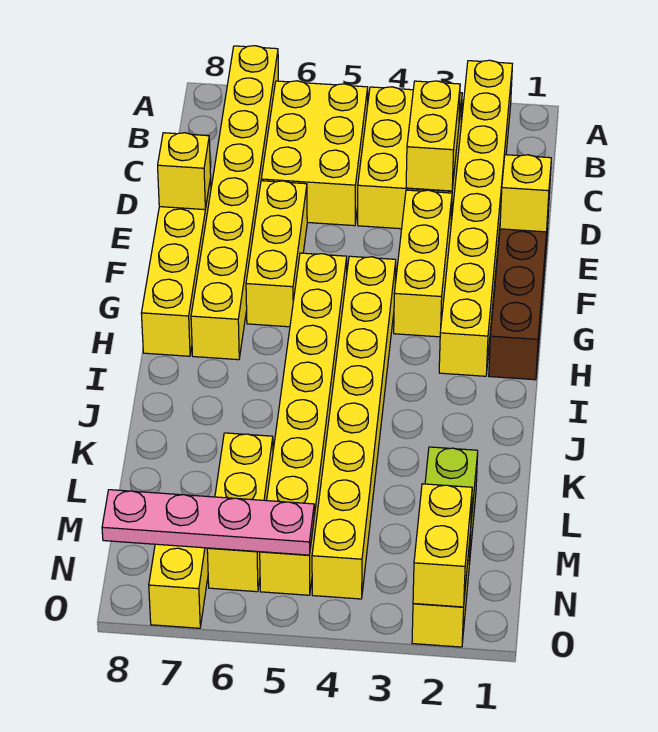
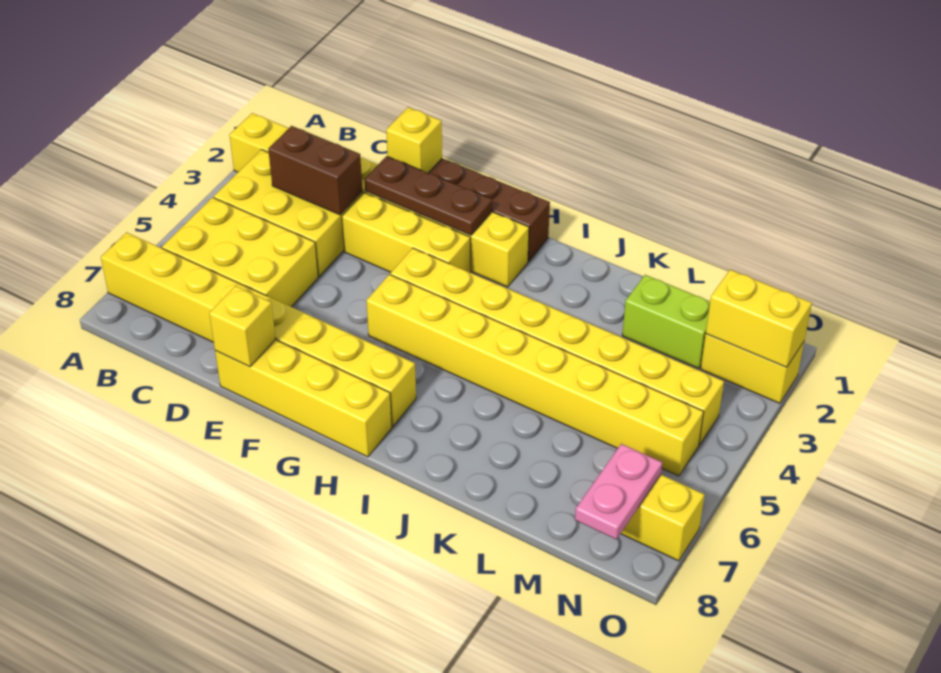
yellow brick C3:D3 level 2 -> brown brick C3:D3 level 2
none -> brown plate E2:G2 level 2
yellow brick E6:G6 level 1 -> none
yellow brick L6:N6 level 1 -> none
pink plate N5:N8 level 2 -> pink plate N7:N8 level 2

